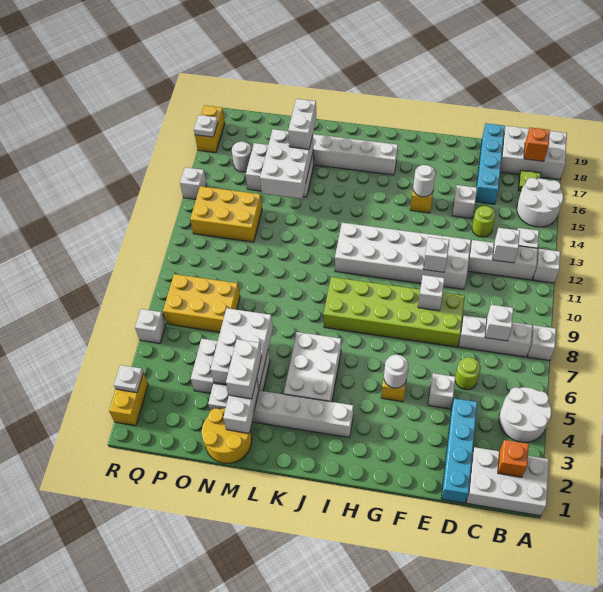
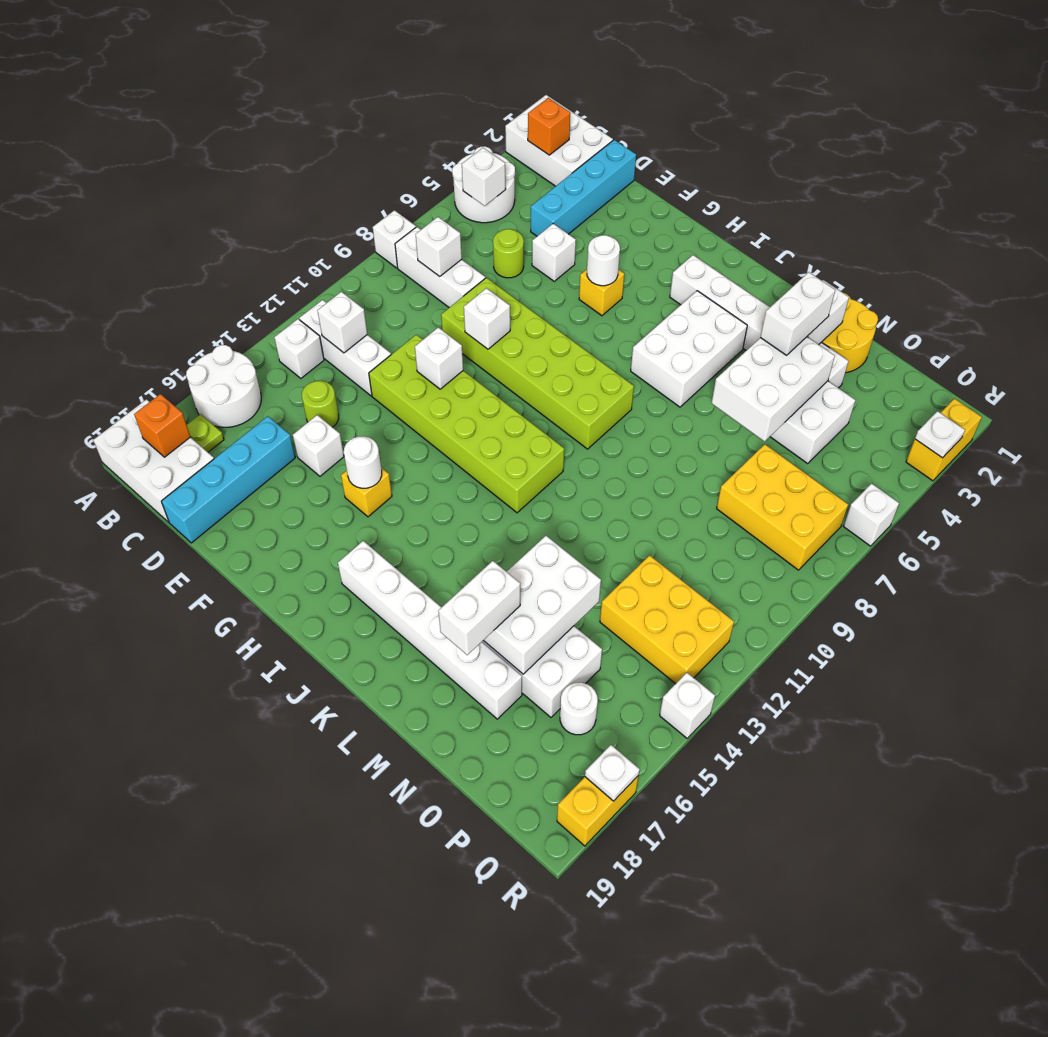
white brick A12 level 1 -> white brick B5 level 2
white brick E11:J12 level 1 -> lime brick E11:J12 level 1

